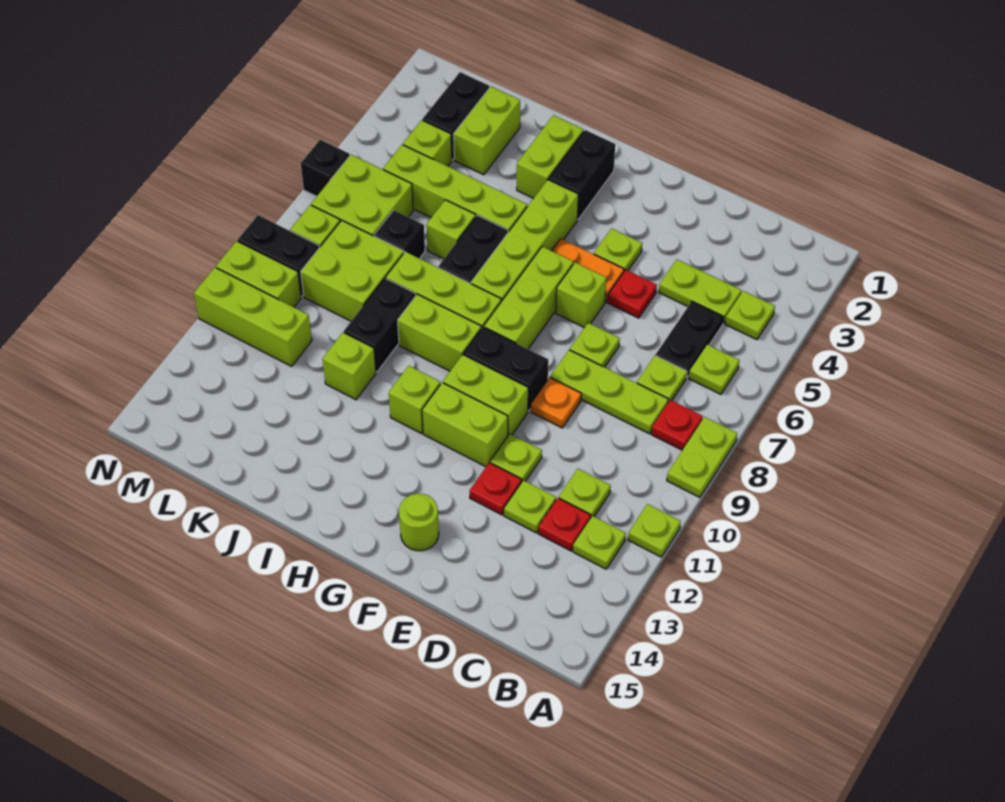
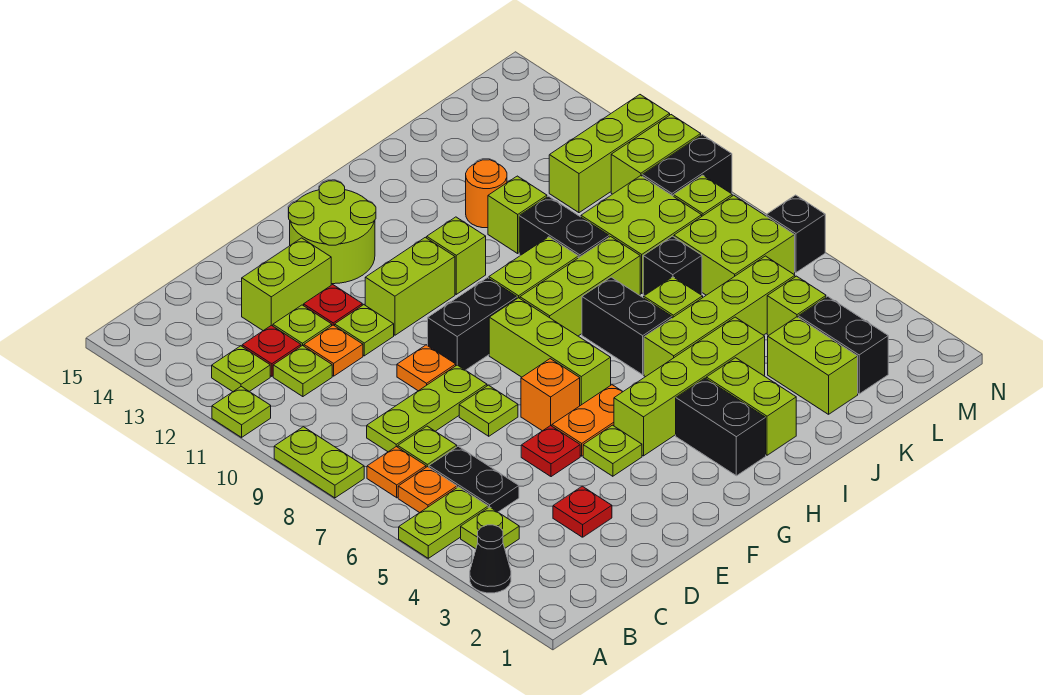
none -> black cone A3 level 1
lime plate B6 level 1 -> orange plate B6 level 1
none -> orange plate B7 level 1
red plate B8 level 1 -> red plate D3 level 1
lime plate C4:D4 level 1 -> lime plate A5:B5 level 1
none -> orange plate D11 level 1
lime brick F6 level 1 -> orange brick F6 level 1
lime brick F10:G10 level 1 -> lime brick D13:E13 level 1
lime round brick F14 level 1 -> lime round brick F13:G14 level 1
lime brick H4:H7 level 1 -> lime brick G4:J4 level 1
none -> orange round brick J12 level 1

